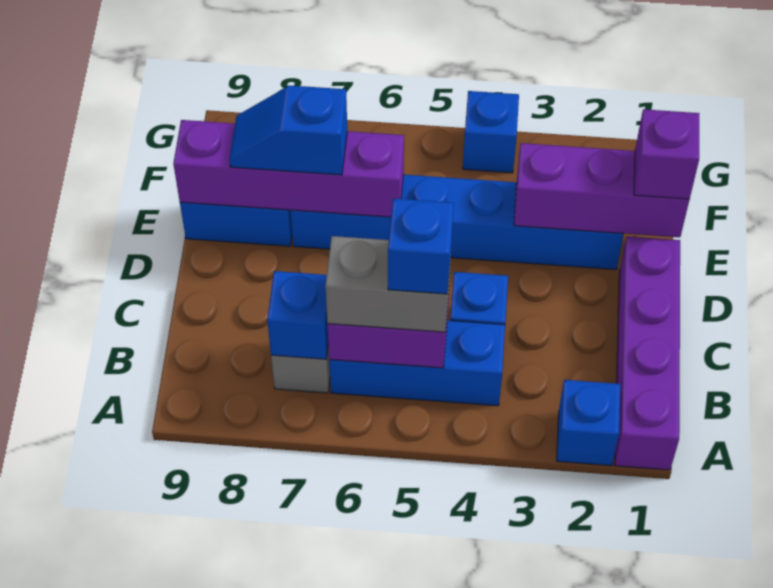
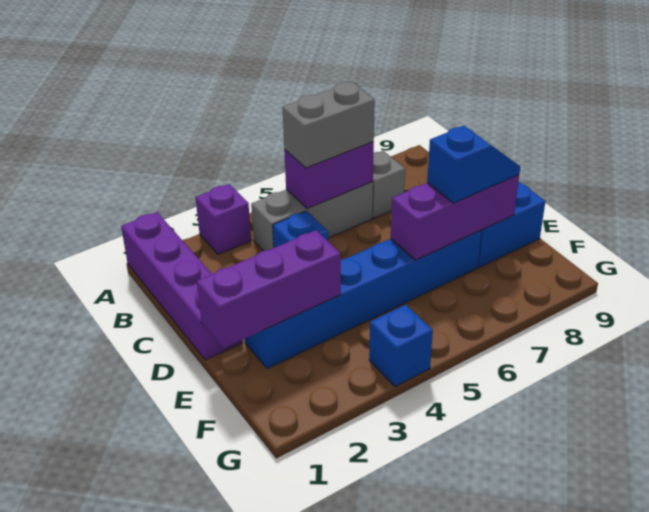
blue brick A2 level 1 -> none
blue brick B4:B6 level 1 -> grey brick B4:B6 level 1
blue brick B5 level 4 -> none
blue brick B7 level 2 -> none
purple brick E1 level 3 -> purple brick A3 level 1
purple brick E6:E9 level 2 -> purple brick E6:E8 level 2

